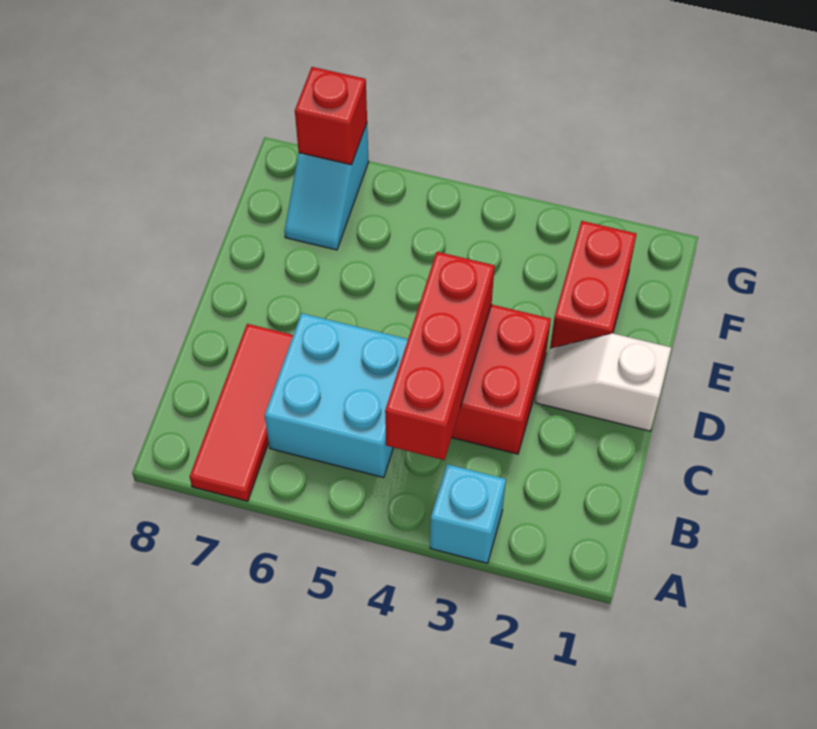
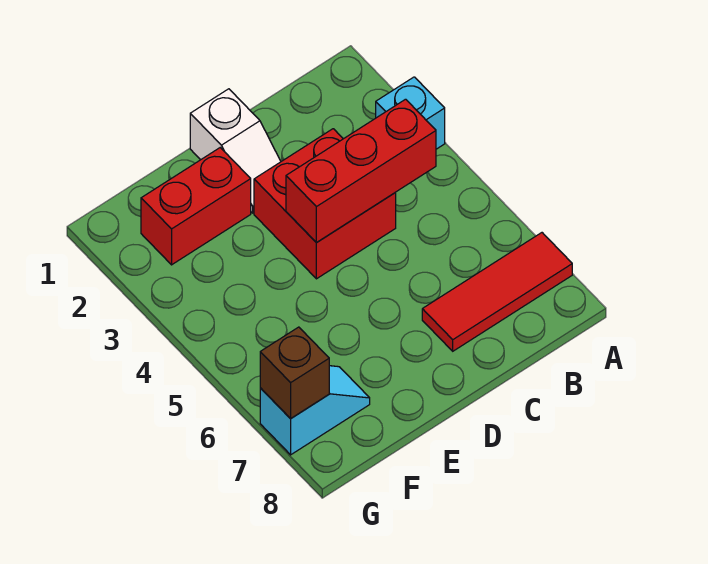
cyan brick B5:C6 level 1 -> none
red brick G7 level 2 -> brown brick G7 level 2

